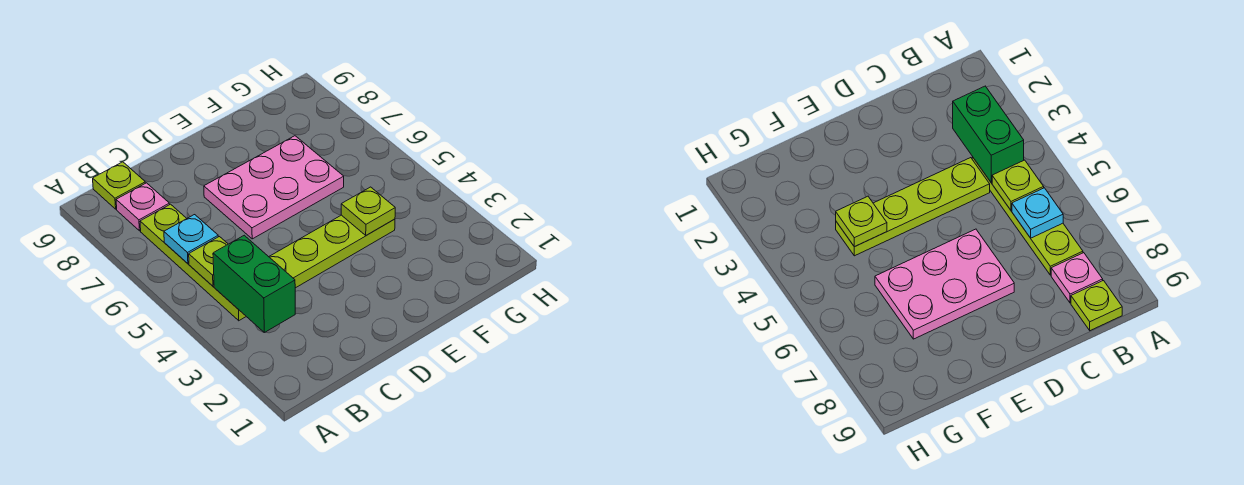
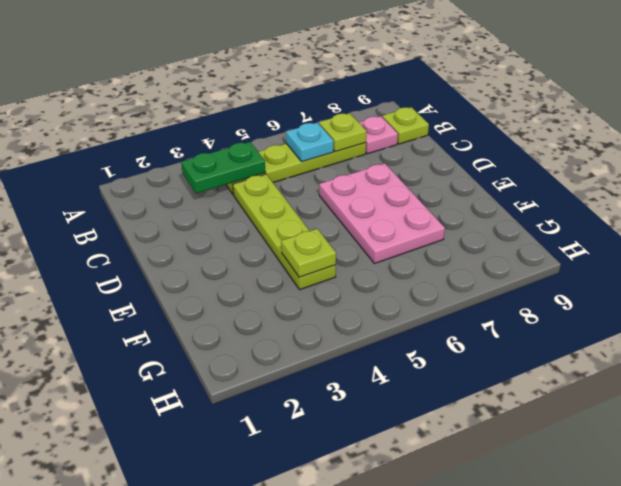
green brick B3:B4 level 2 -> green plate B3:B4 level 2
lime plate B5 level 2 -> lime plate B7 level 2

